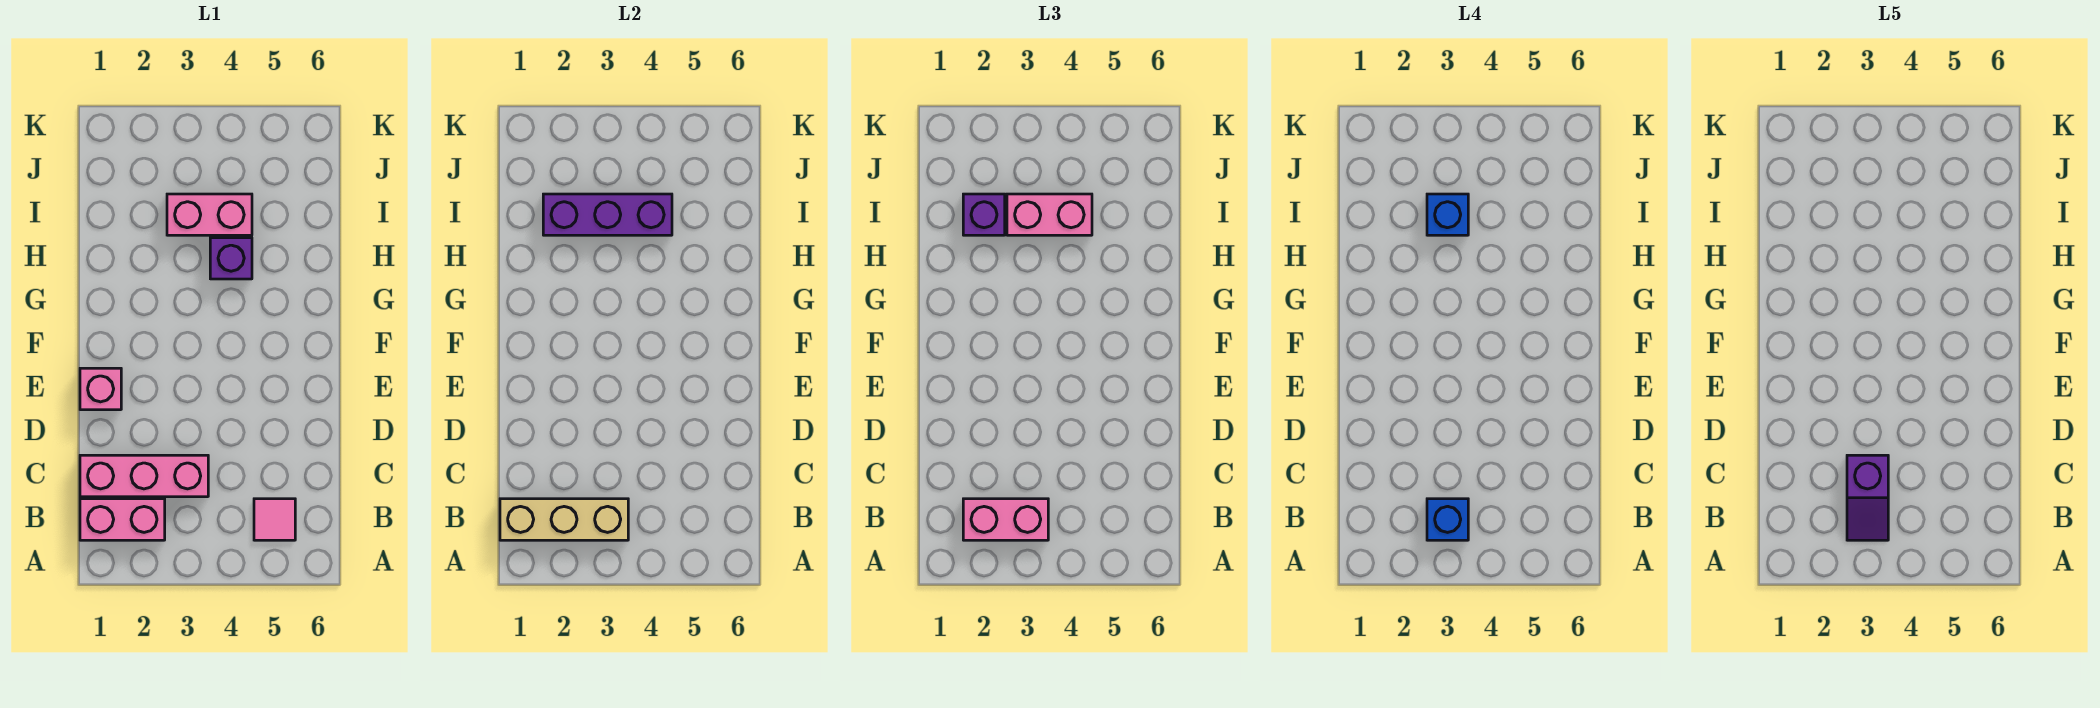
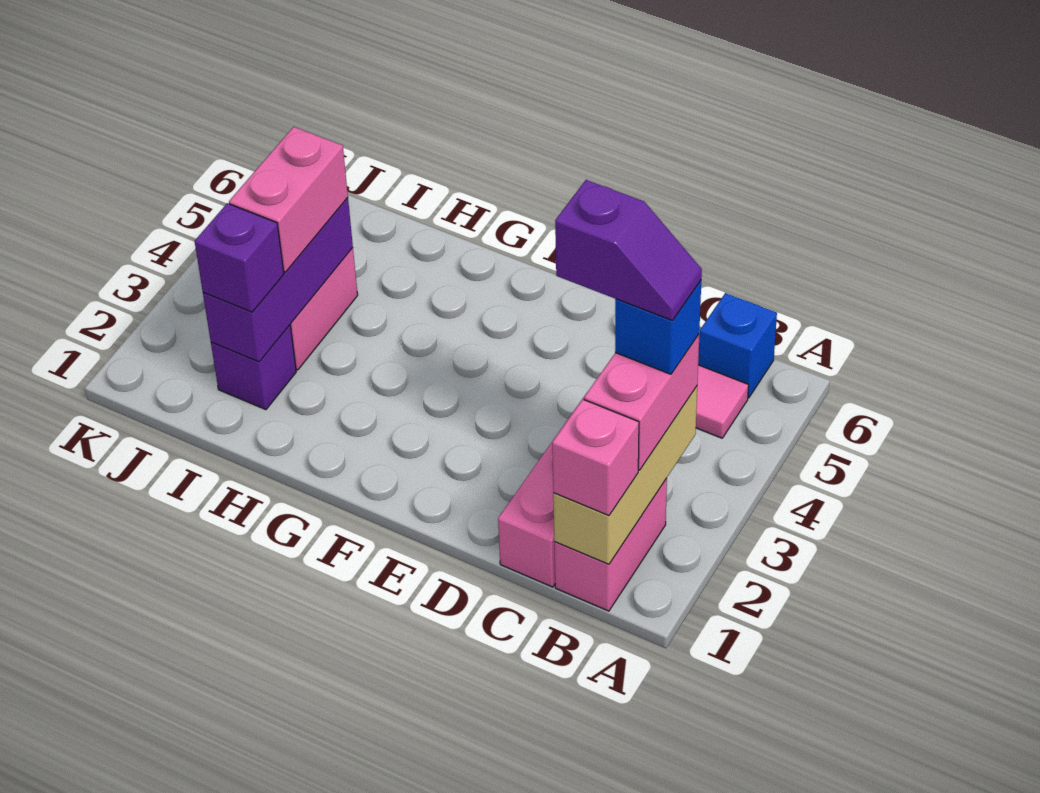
pink brick E1 level 1 -> pink brick B1 level 3
purple brick H4 level 1 -> purple brick I2 level 1
blue brick I3 level 4 -> blue brick B6 level 1

